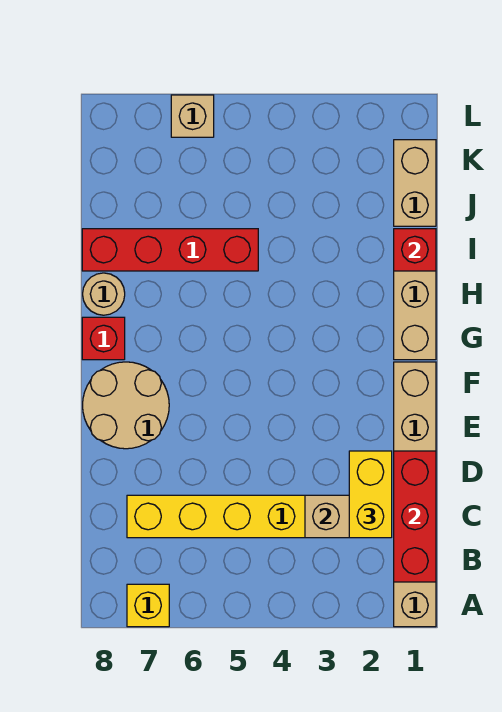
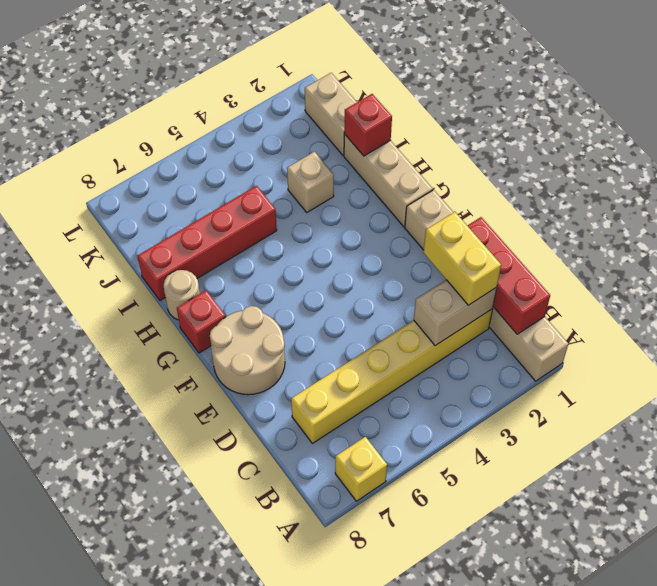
tan brick L6 level 1 -> tan brick I3 level 1

